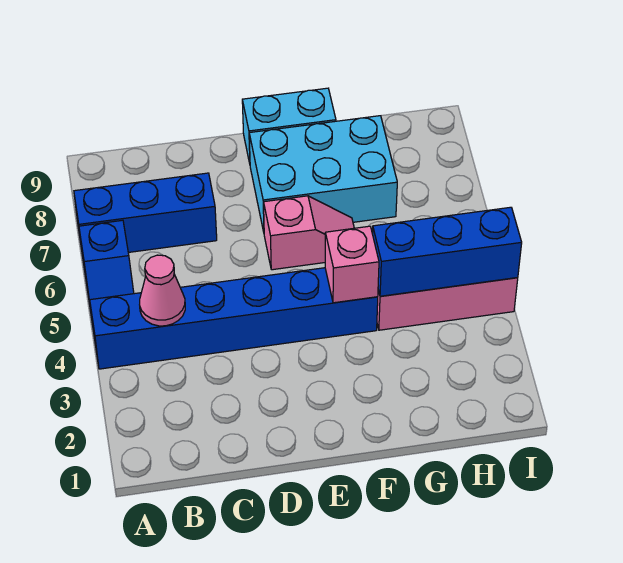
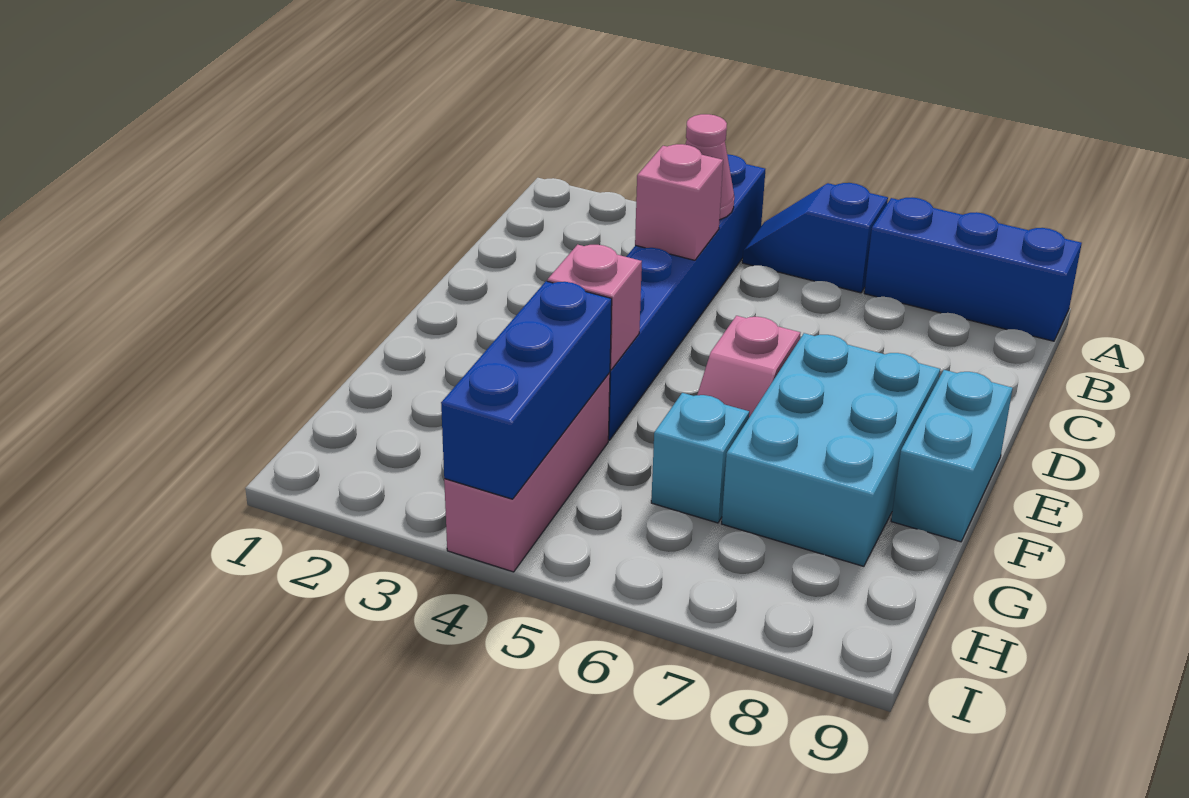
blue brick A7:C7 level 1 -> blue brick A7:A9 level 1
none -> pink brick C4 level 2
none -> cyan brick G6 level 1

